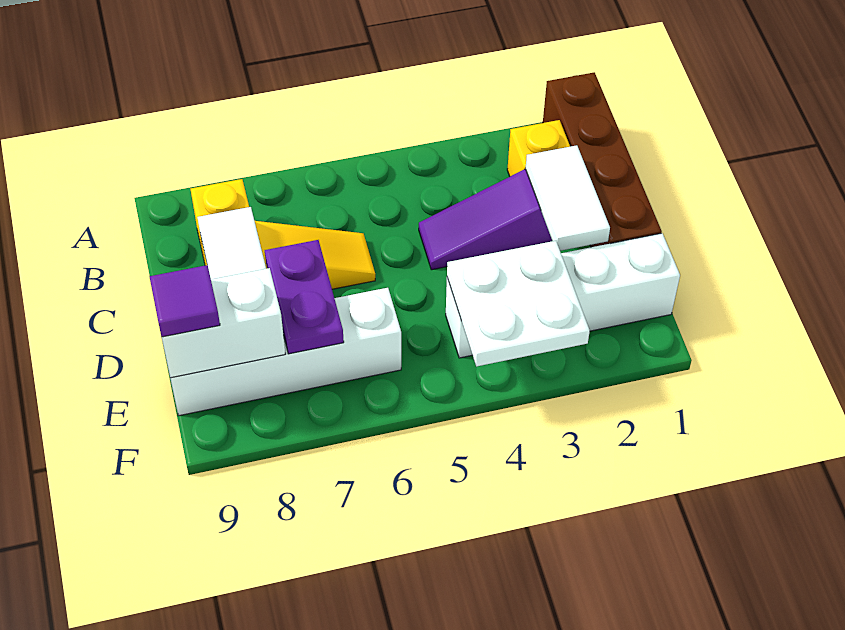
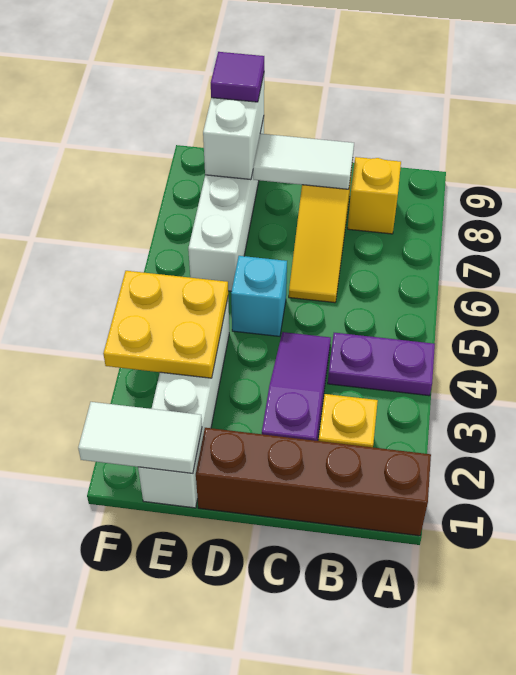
white tile C2:D2 level 2 -> white tile E1:F1 level 2
none -> cyan brick D5 level 1
purple plate D7:E7 level 2 -> purple plate A4:B4 level 1
white plate E3:F4 level 2 -> yellow plate E3:F4 level 2

